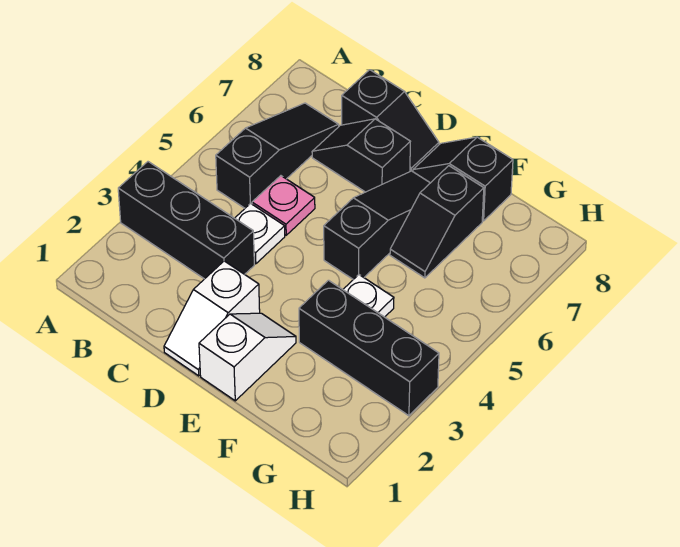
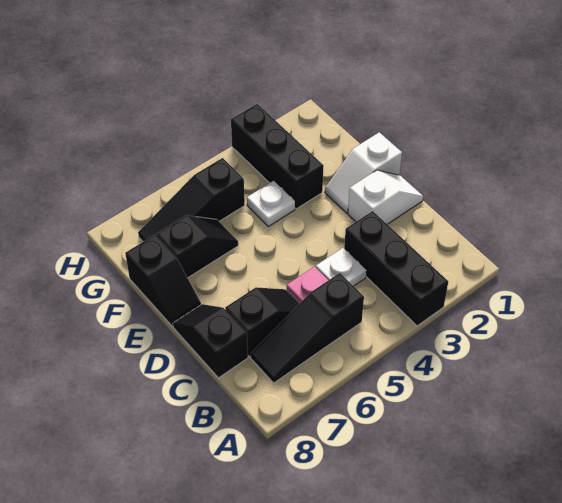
black slope C7:D7 level 1 top D -> black slope C6:C7 level 1 top 7
black slope E5:E7 level 1 top 5 -> black slope G5:G7 level 1 top 5

